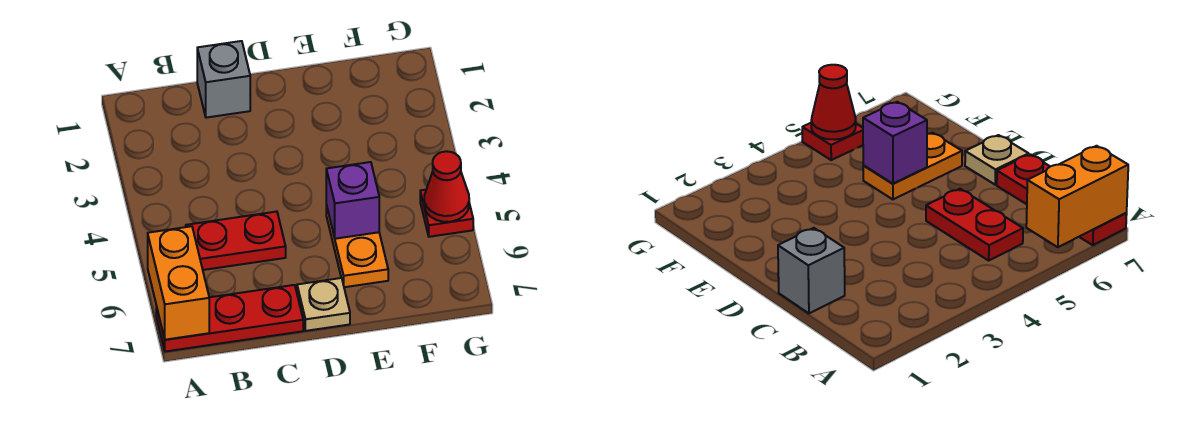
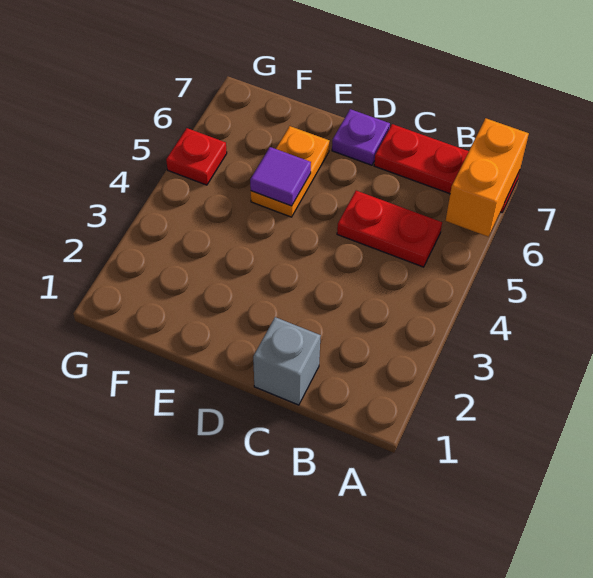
tan plate D7 level 1 -> purple plate D7 level 1
purple brick E5 level 2 -> purple tile E5 level 2
red cone G5 level 2 -> none

